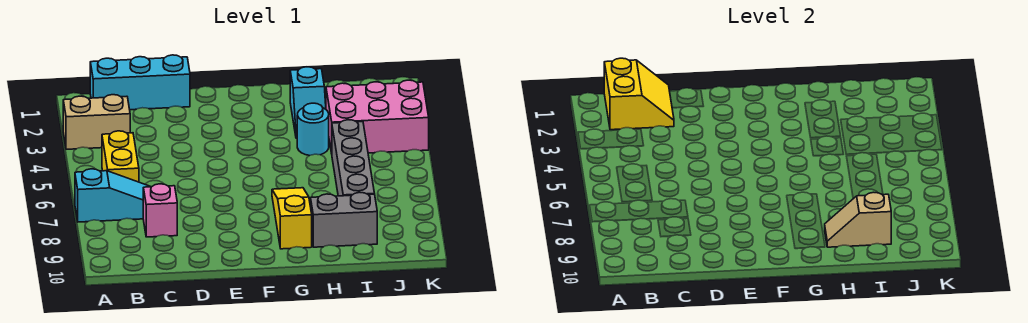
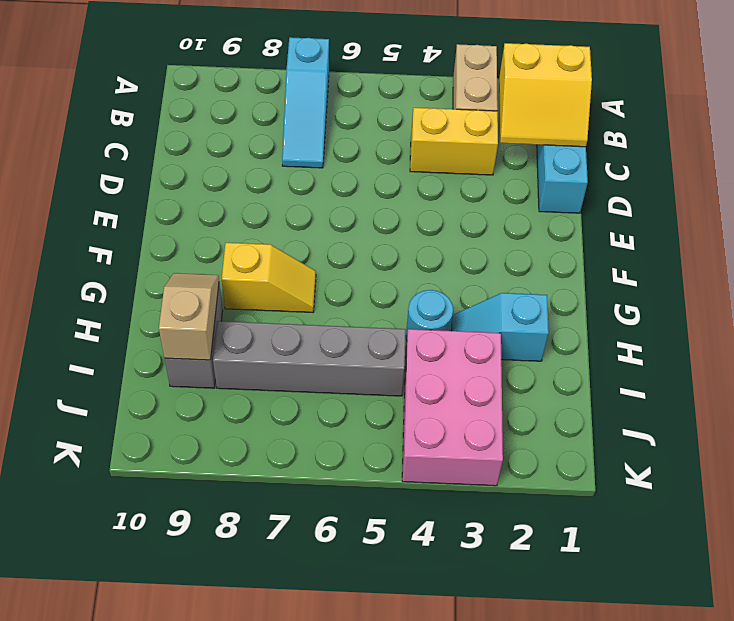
yellow brick B5:B6 level 1 -> yellow brick C3:C4 level 1
pink brick C8 level 1 -> none
yellow slope G7:G9 level 1 top 9 -> yellow slope G7:G8 level 1 top 8

